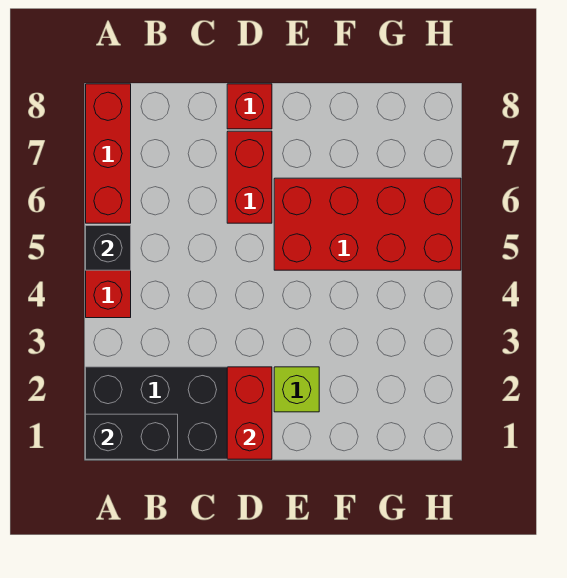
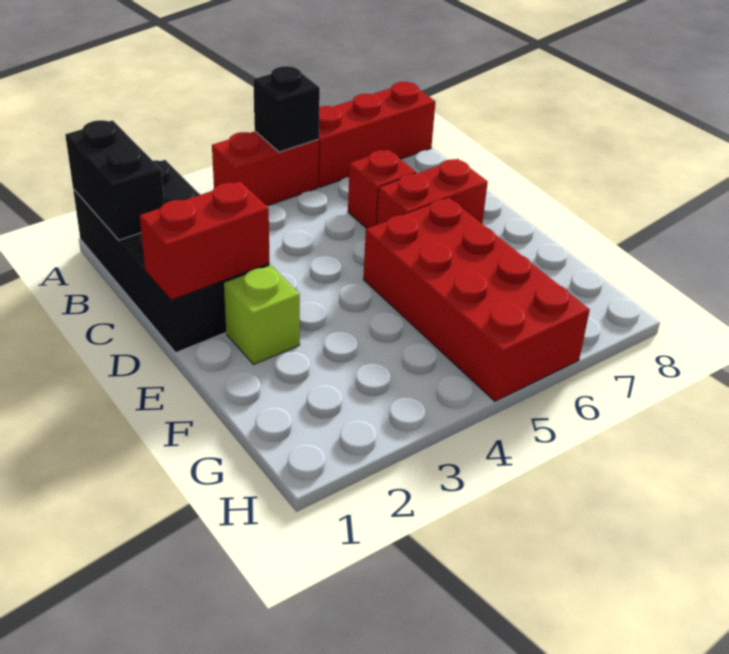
red brick D8 level 1 -> red brick C6 level 1

